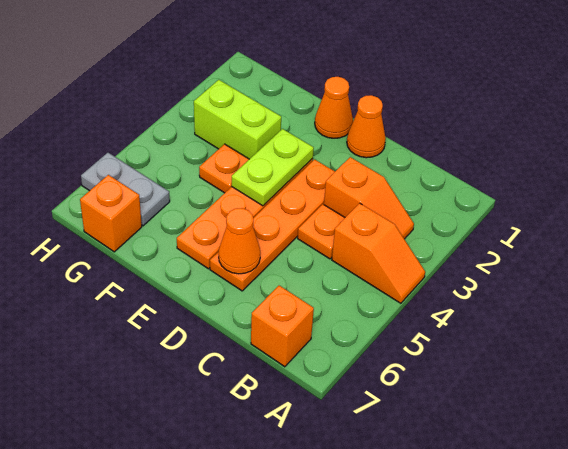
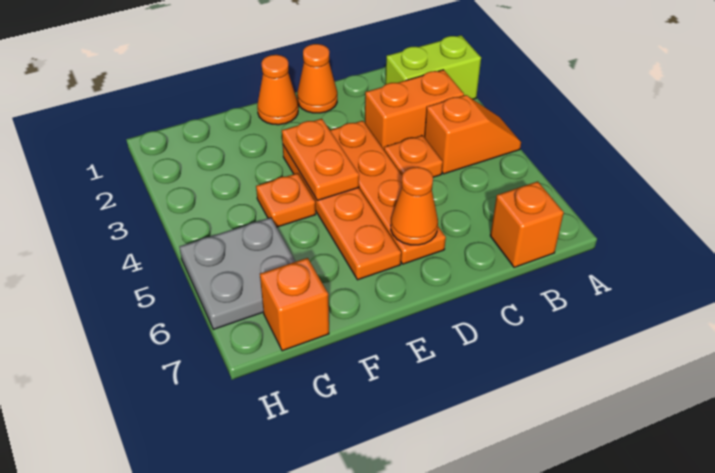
orange slope B3:C3 level 1 top C -> orange brick B3:C3 level 1
lime plate E3:E4 level 2 -> orange plate E3:E4 level 2
lime brick F3:G3 level 1 -> lime brick A2:B2 level 1
grey plate G6:H6 level 1 -> grey plate G5:H6 level 1

